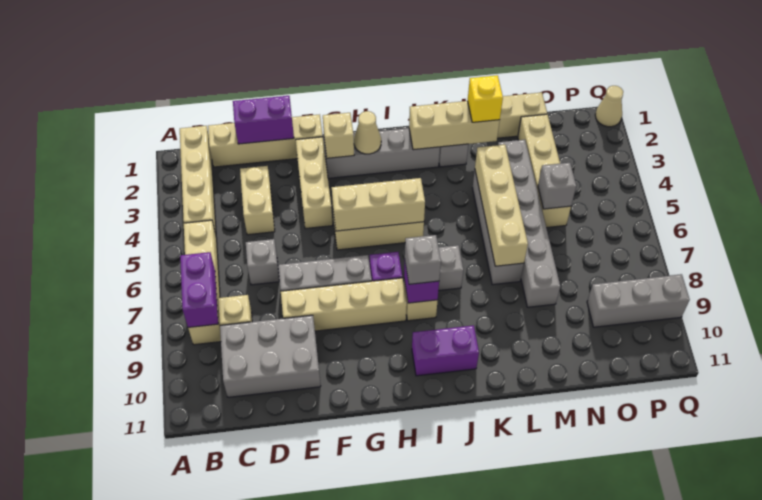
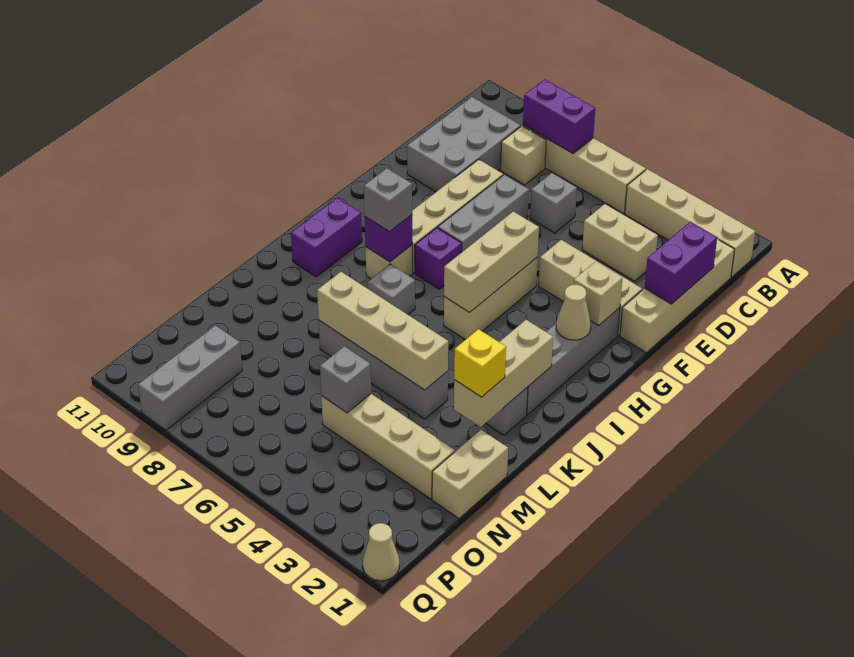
grey brick M3:M8 level 1 -> none

